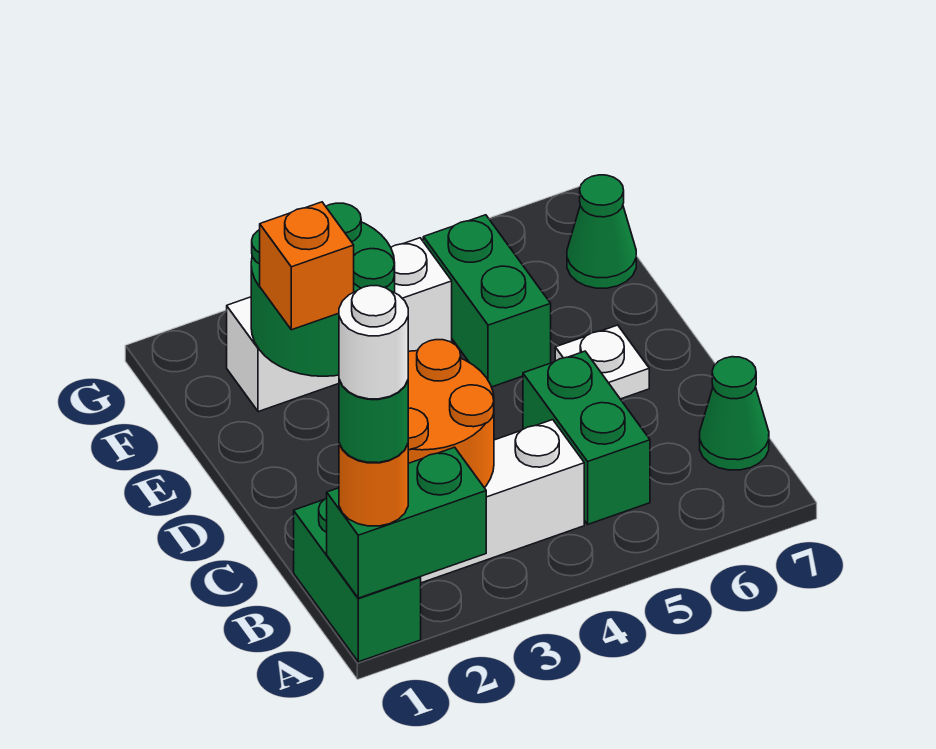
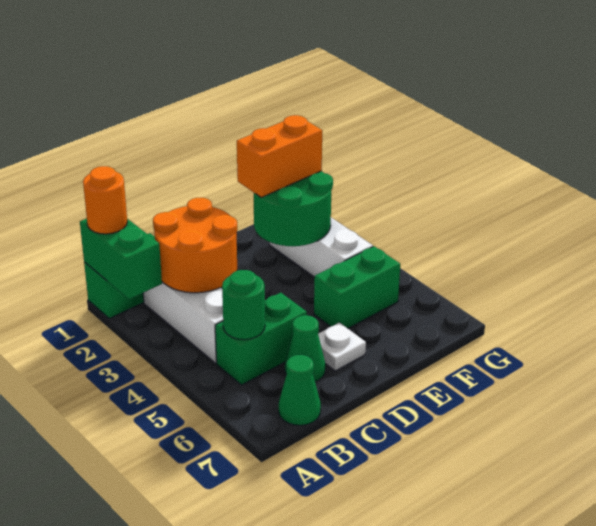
green round brick A1 level 4 -> green round brick B5 level 2
white round brick A1 level 5 -> none
orange brick E2 level 3 -> orange brick E2:F2 level 3
green cone F7 level 1 -> green cone C6 level 1

